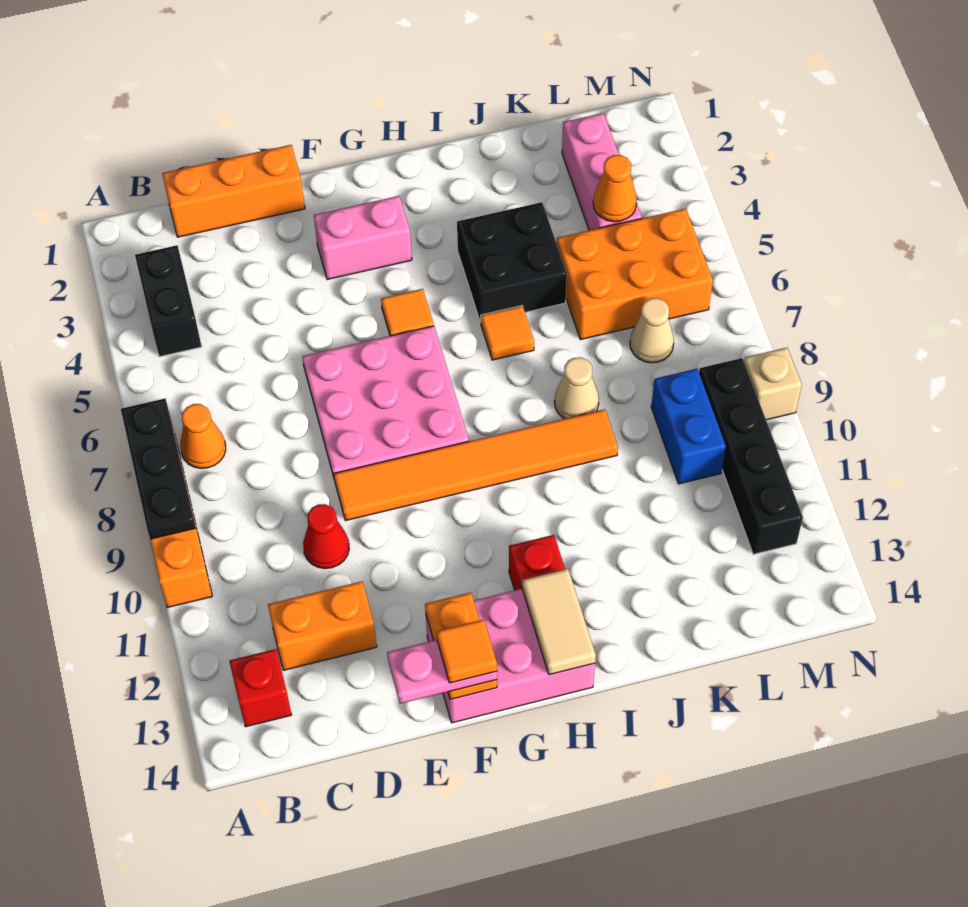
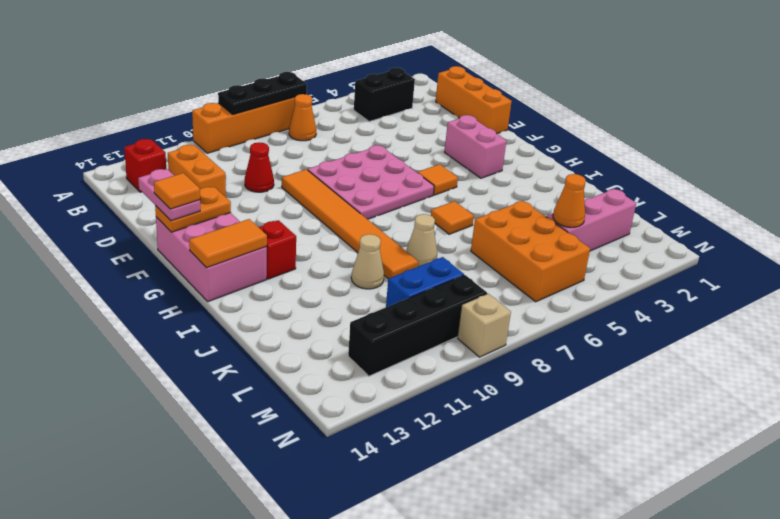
tan tile H13:H14 level 2 -> orange tile H13:H14 level 2
black brick I4:J5 level 1 -> none
tan cone L7 level 1 -> tan cone J10 level 1

